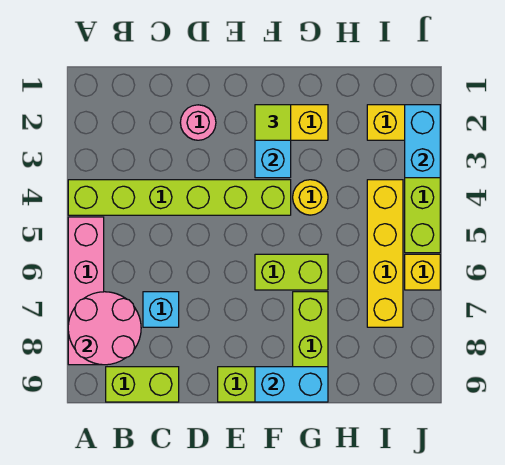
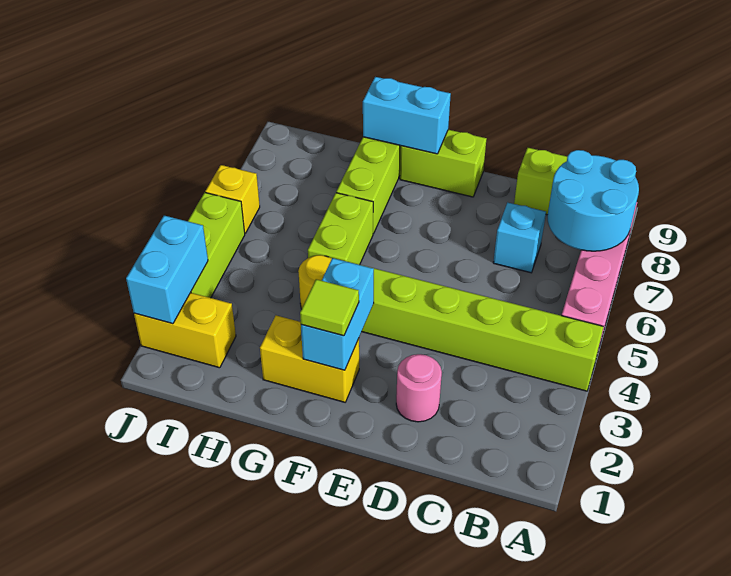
pink round brick A7:B8 level 2 -> cyan round brick A7:B8 level 2
lime brick F6:G6 level 1 -> lime brick G5:G6 level 1
yellow brick I4:I7 level 1 -> none

